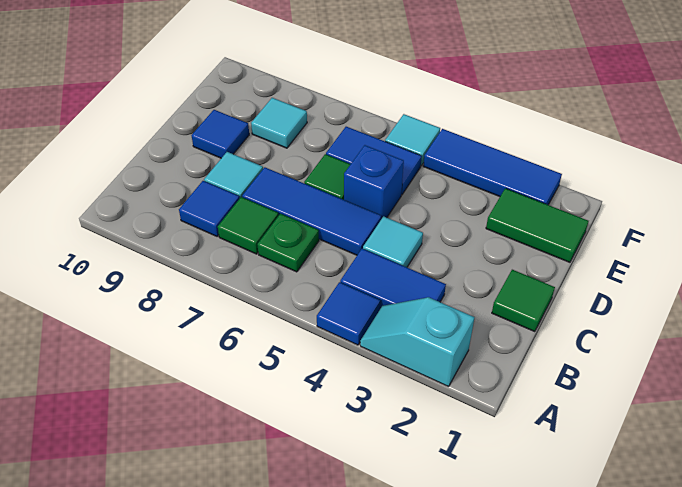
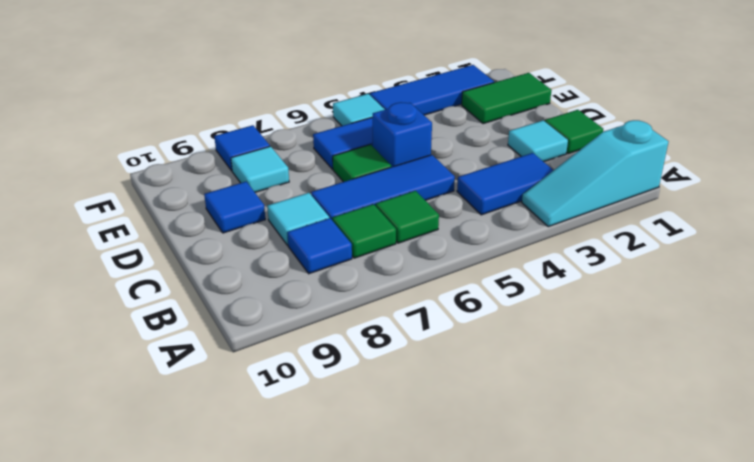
cyan slope A2:A3 level 1 top 2 -> cyan slope A1:A3 level 1 top 1
blue tile A4 level 1 -> blue tile F8 level 1
green plate B6 level 1 -> green tile B6 level 1
cyan tile C4 level 1 -> cyan tile C2 level 1

